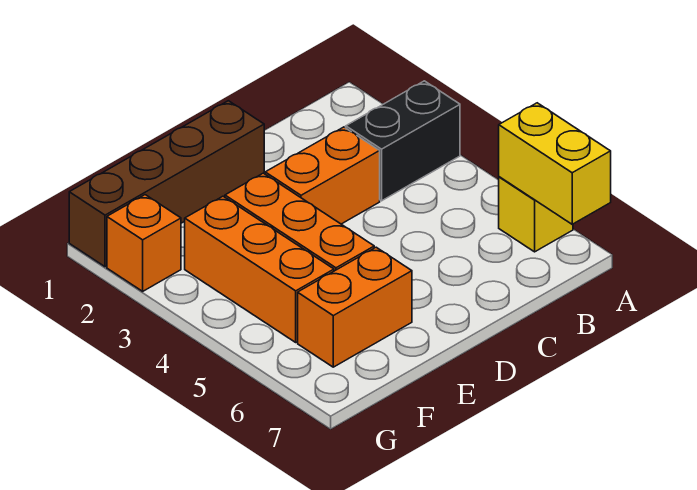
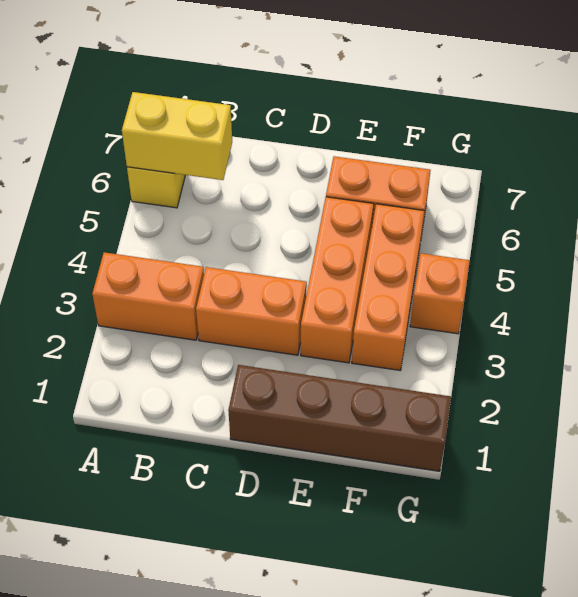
black brick A3:B3 level 1 -> orange brick A3:B3 level 1
yellow brick A6:A7 level 2 -> yellow brick A6:B6 level 2
orange brick G2 level 1 -> orange brick G4 level 1

